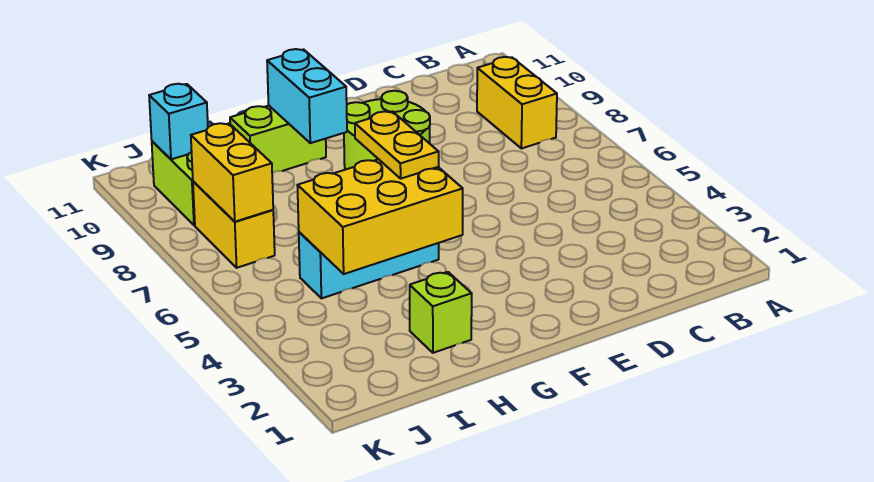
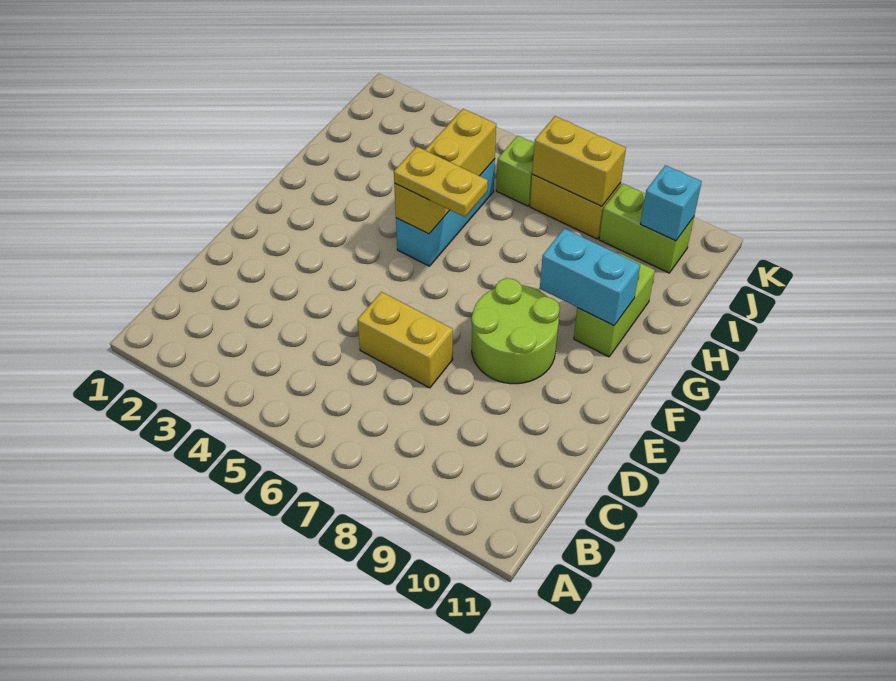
yellow brick B8:B9 level 1 -> yellow brick D6:D7 level 1
yellow brick G4:I5 level 2 -> yellow brick G5:I5 level 2
lime brick H2 level 1 -> lime brick J6 level 1

